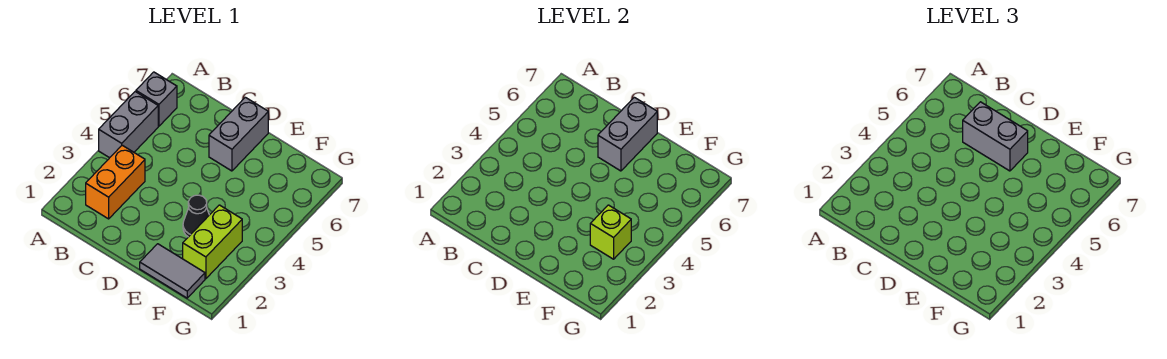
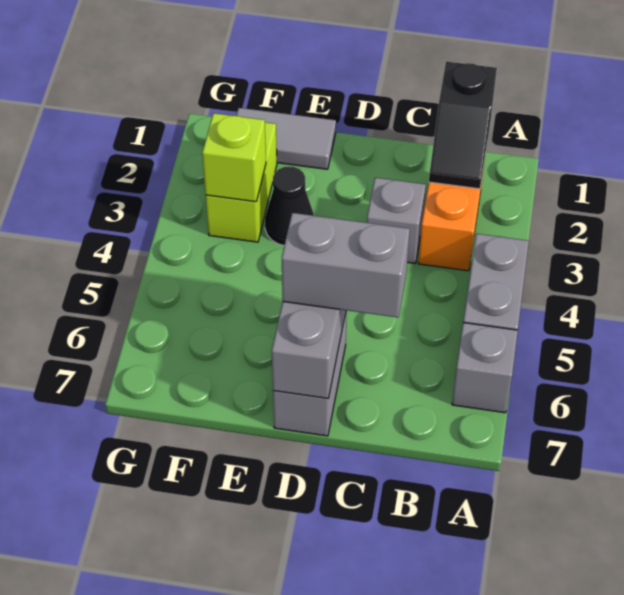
none -> black slope B1:B2 level 2 top 1
none -> grey brick C3 level 1

